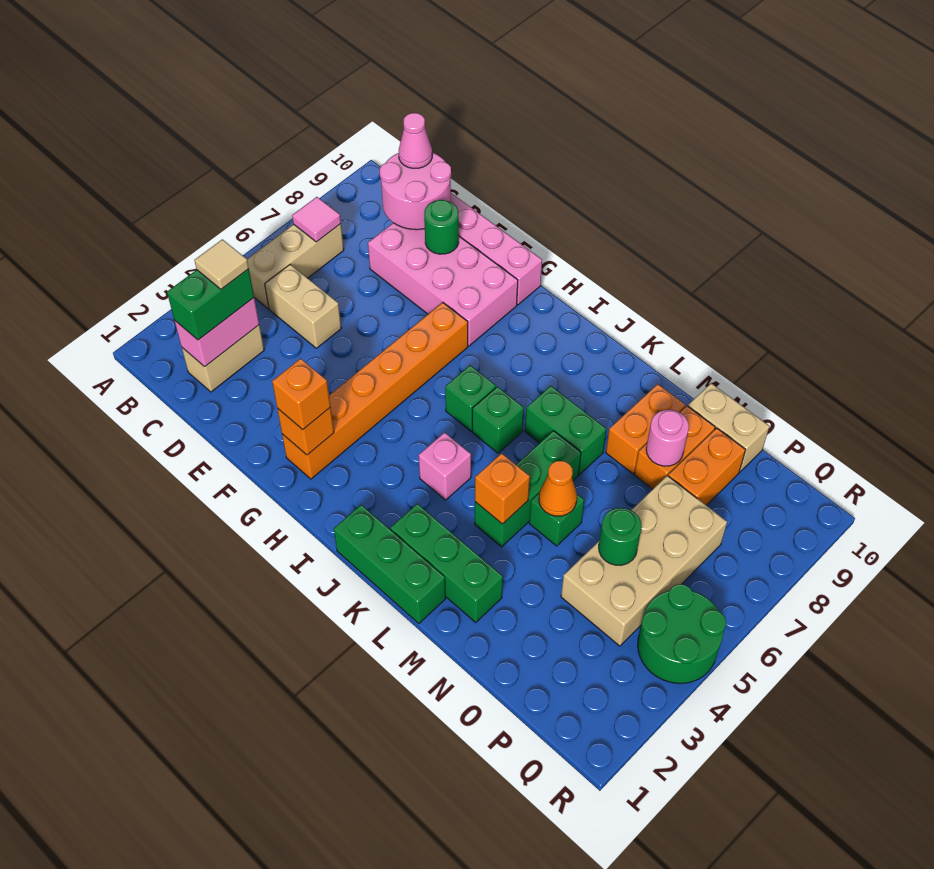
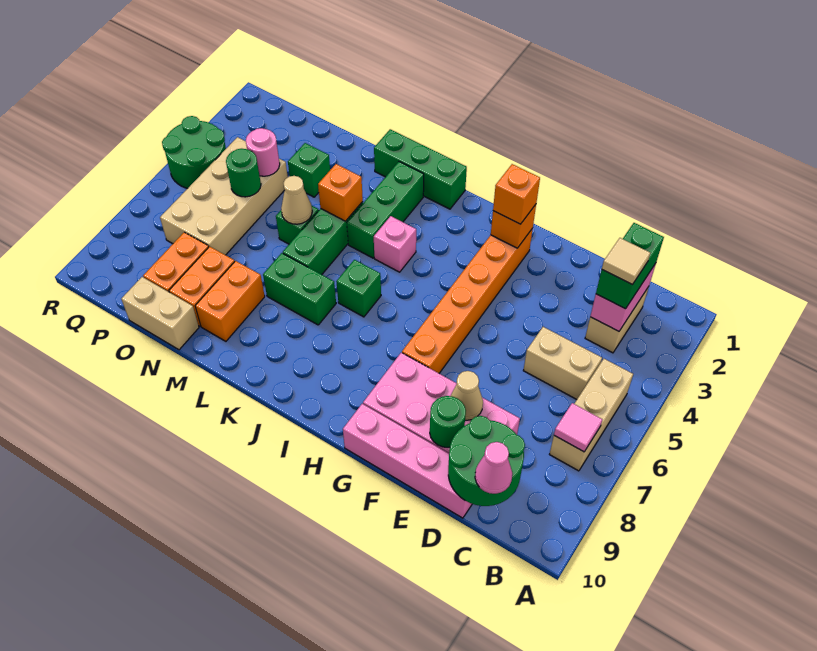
pink round brick C9:D10 level 2 -> green round brick C9:D10 level 2
none -> tan cone E8 level 2
green brick I6 level 1 -> green brick N3 level 1
green brick K2:M2 level 1 -> green brick K2:K4 level 1
orange cone M5 level 2 -> tan cone M5 level 2
pink round brick N8 level 2 -> pink round brick O4 level 2

